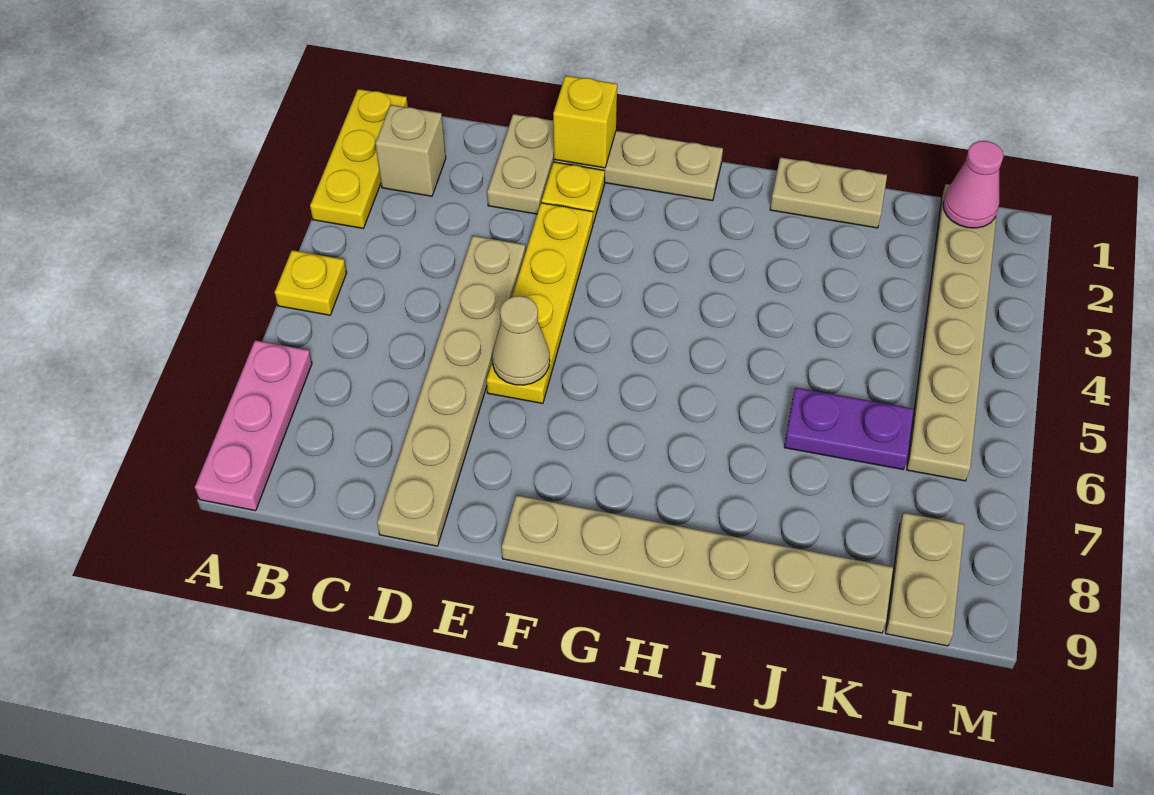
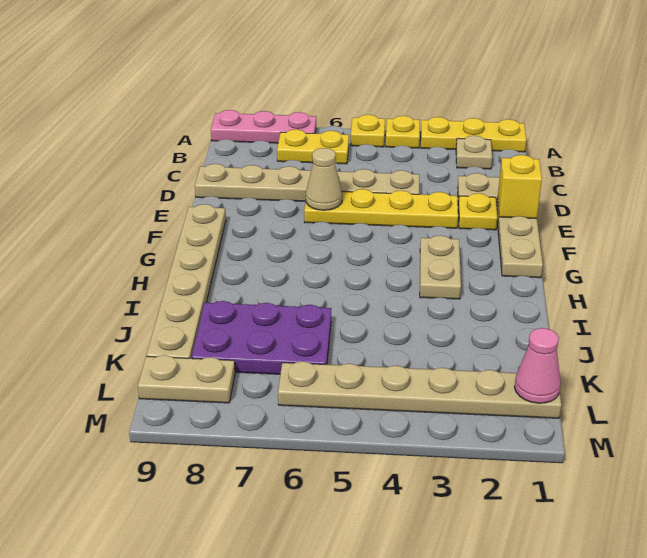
none -> yellow plate A4 level 1
tan brick B2 level 1 -> tan plate B2 level 1
none -> yellow plate B6:B7 level 1
tan plate I1:J1 level 1 -> tan plate G3:H3 level 1
purple plate J6:K6 level 1 -> purple plate J6:K8 level 1

